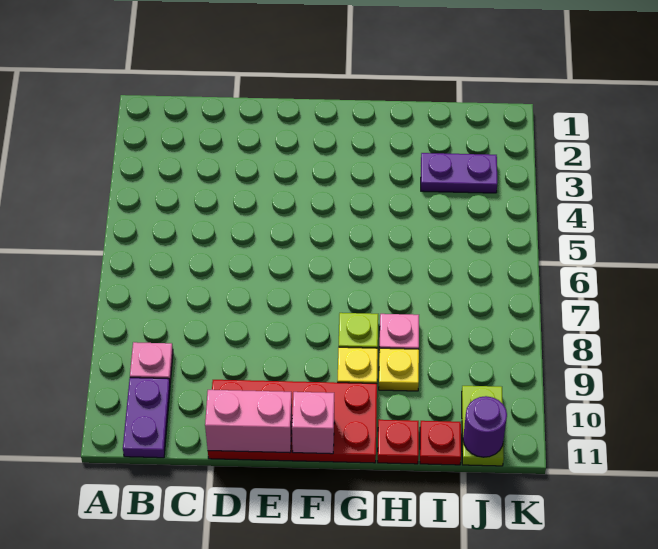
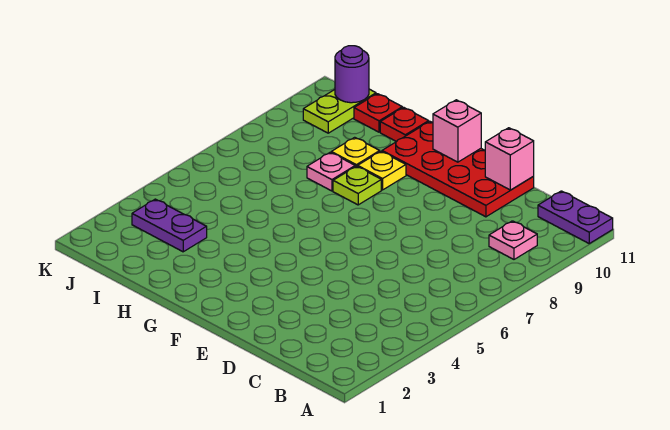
purple plate B10:B11 level 1 -> purple plate A11:B11 level 1
pink brick D11:E11 level 2 -> pink brick D11 level 2

